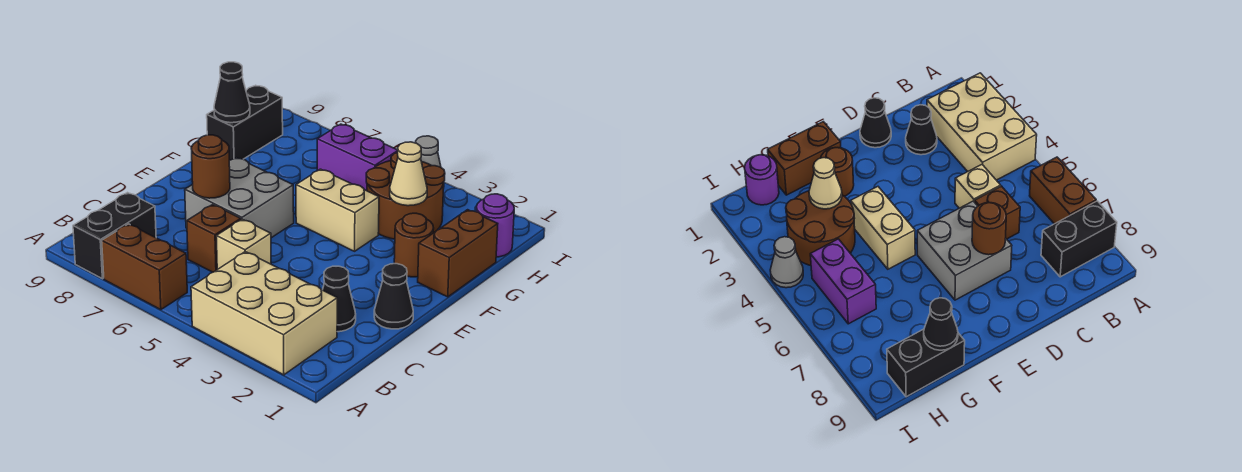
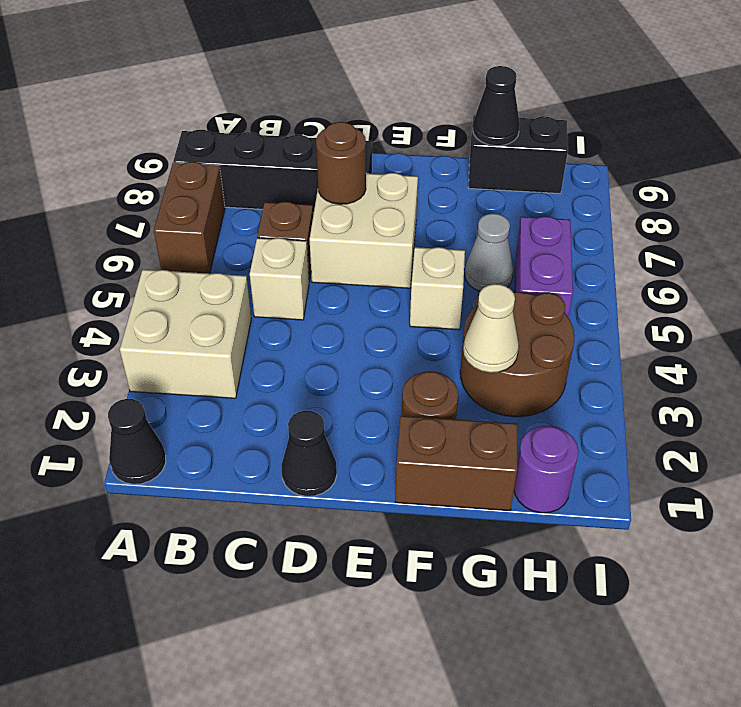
tan brick A2:B4 level 1 -> tan brick A3:B4 level 1
black brick A8:B8 level 1 -> black brick A8:D8 level 1
black cone C2 level 1 -> black cone A1 level 1
grey brick D6:E7 level 1 -> tan brick D6:E7 level 1
tan brick F4:F5 level 1 -> tan brick F5 level 1
grey cone I4 level 1 -> grey cone G6 level 1

